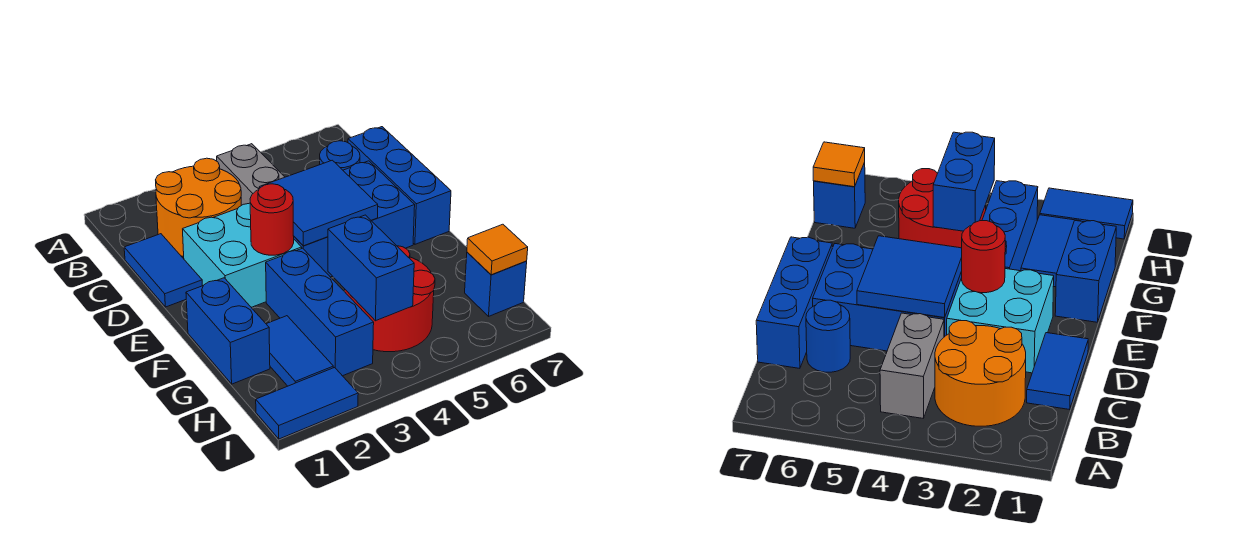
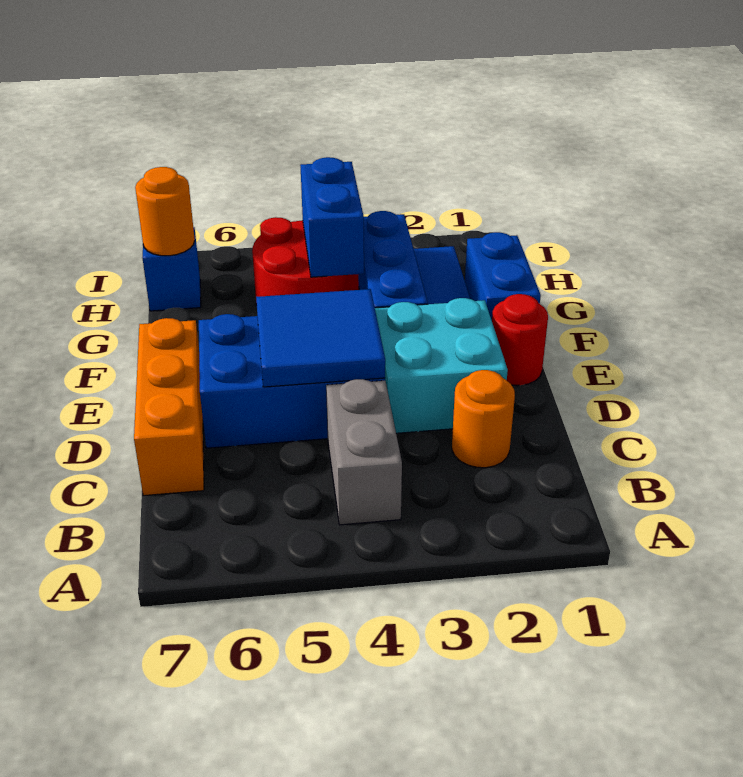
orange round brick B2:C3 level 1 -> orange round brick C2 level 1
blue tile C1:D1 level 1 -> none
blue round brick C6 level 1 -> none
blue brick C7:E7 level 1 -> orange brick C7:E7 level 1
red round brick E3 level 2 -> red round brick E1 level 1
orange tile H7 level 2 -> orange round brick H7 level 2
blue tile I1:I2 level 1 -> none

